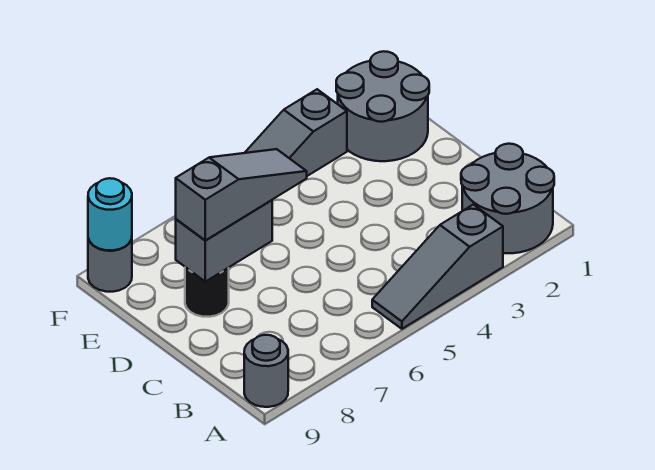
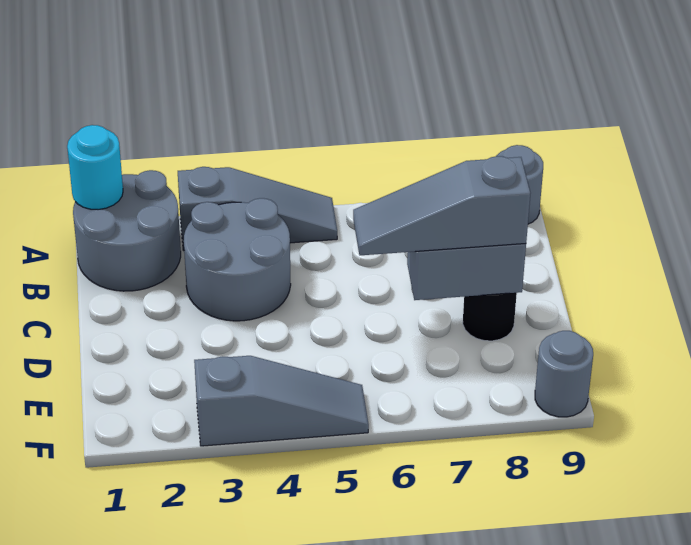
grey round brick E1:F2 level 1 -> grey round brick B3:C4 level 1
cyan round brick F9 level 2 -> cyan round brick A1 level 2

